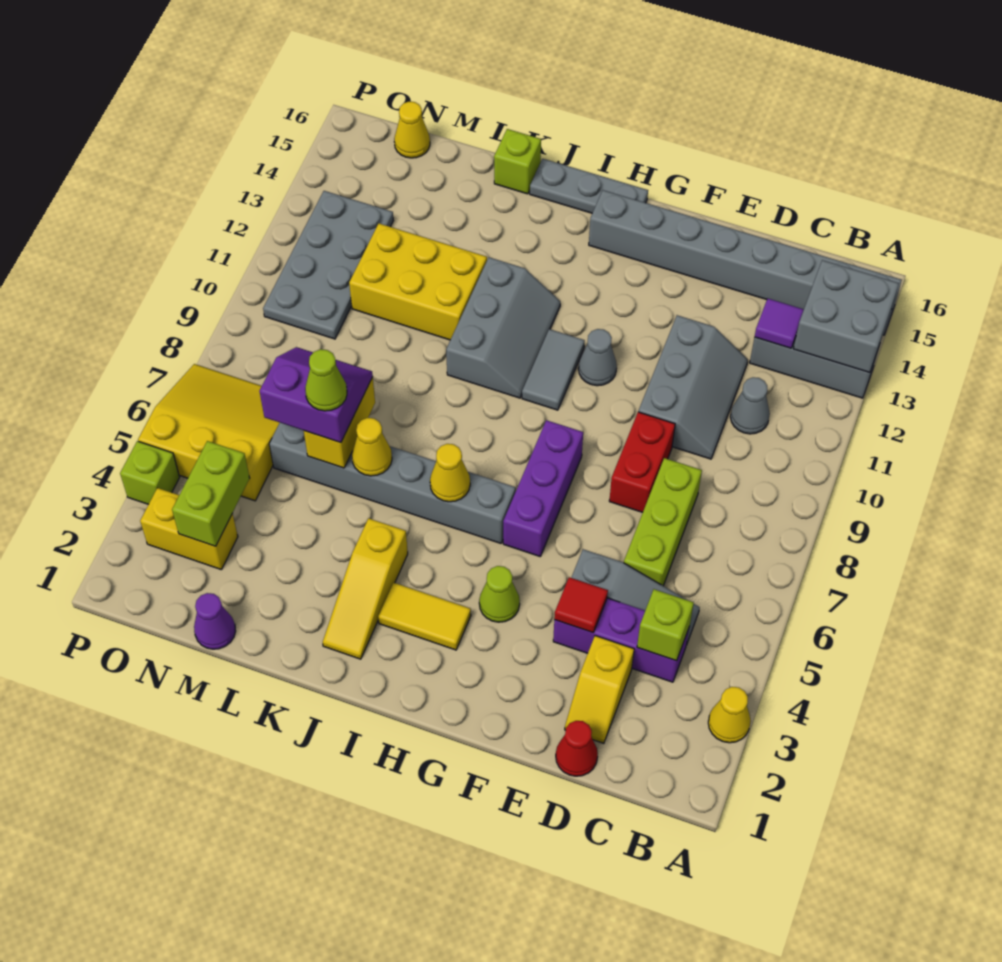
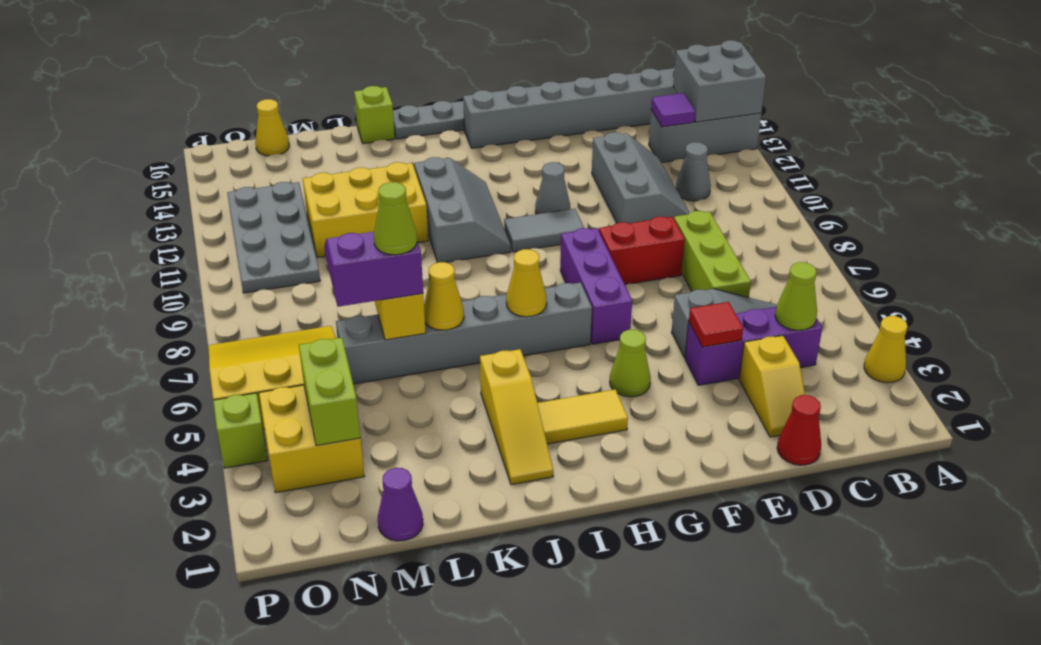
lime brick C4 level 2 -> lime cone C4 level 2
red brick E8:E9 level 1 -> red brick E8:F8 level 1
grey tile H10:H11 level 1 -> grey tile G10:H10 level 1
yellow brick N3:O3 level 1 -> yellow brick N3:O4 level 1

